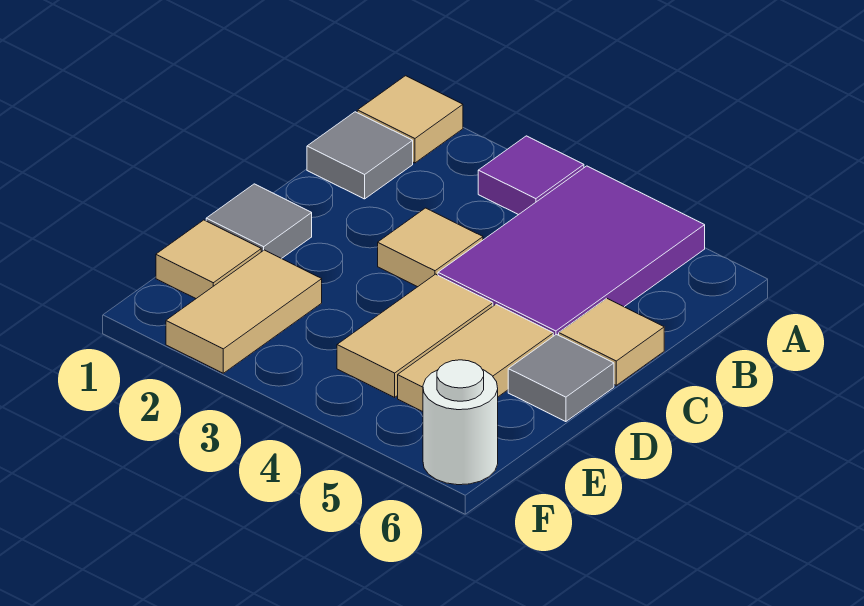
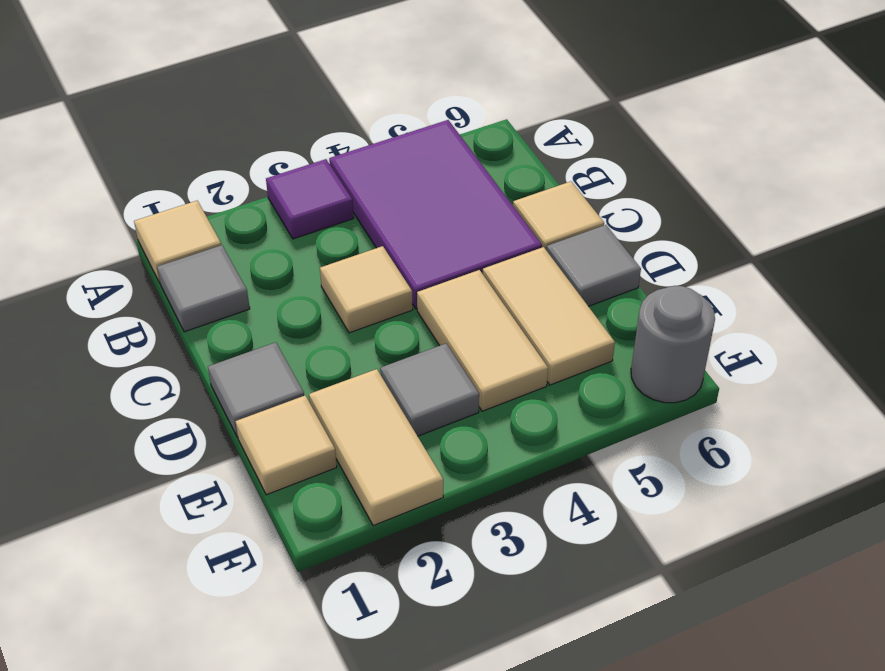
none -> grey tile E3 level 1
white round brick F6 level 1 -> grey round brick F6 level 1

